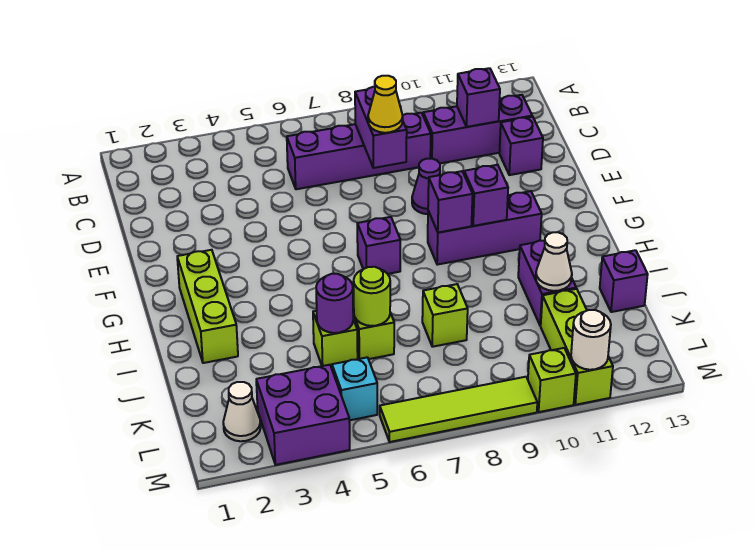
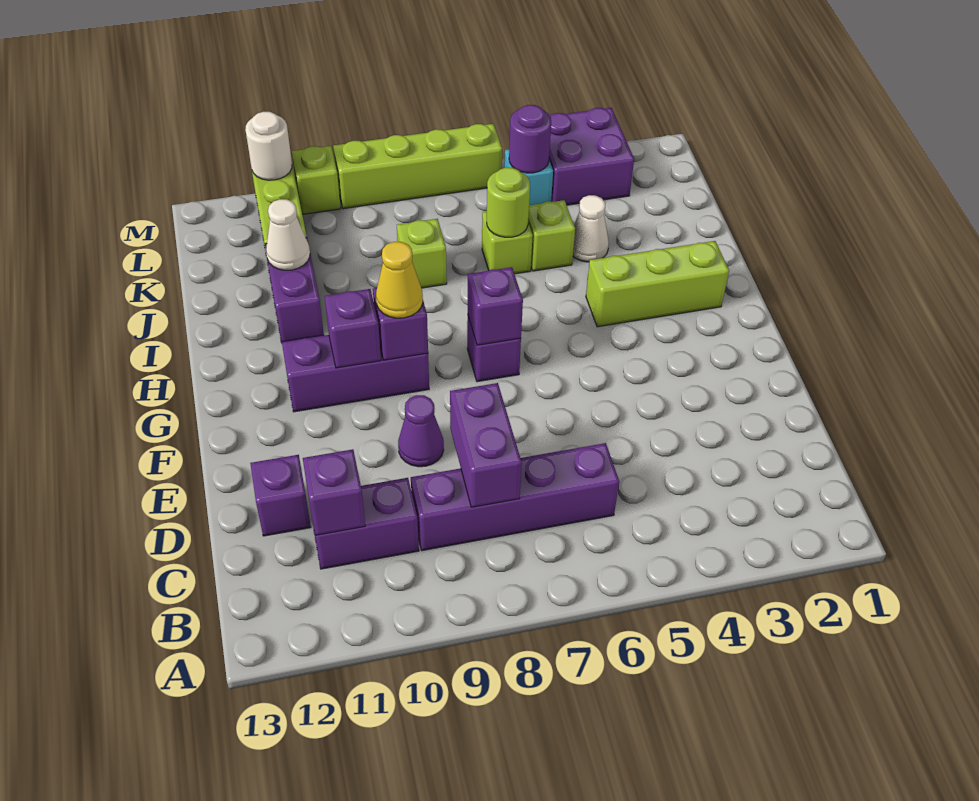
purple brick C10:C12 level 1 -> purple brick C10:C11 level 1
yellow cone D8 level 3 -> yellow cone G9 level 3
lime brick G2:I2 level 1 -> lime brick H2:H4 level 1
purple round brick J5 level 2 -> purple round brick L5 level 2
purple brick J13 level 1 -> purple brick G7 level 2
white cone L2 level 1 -> white cone J4 level 1
lime tile M6:M9 level 1 -> lime brick M6:M9 level 1

